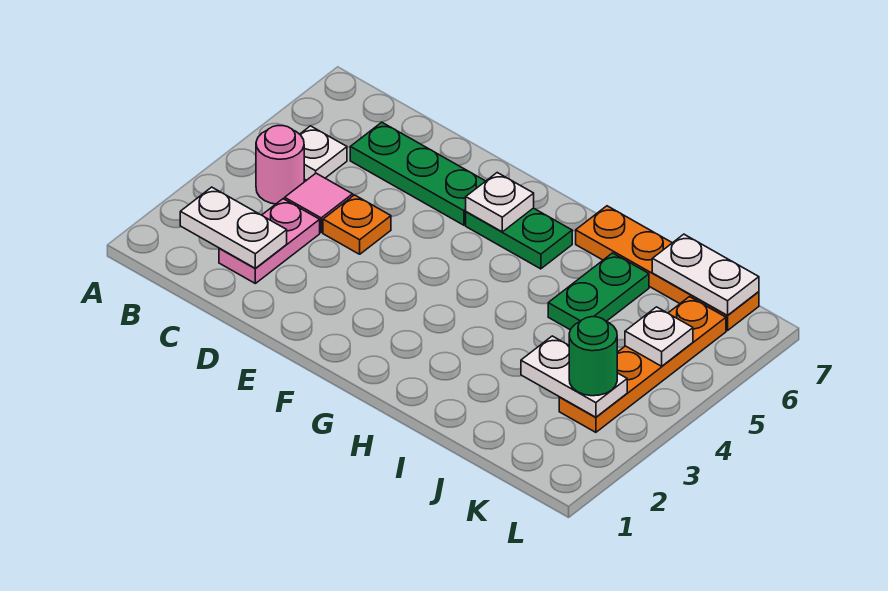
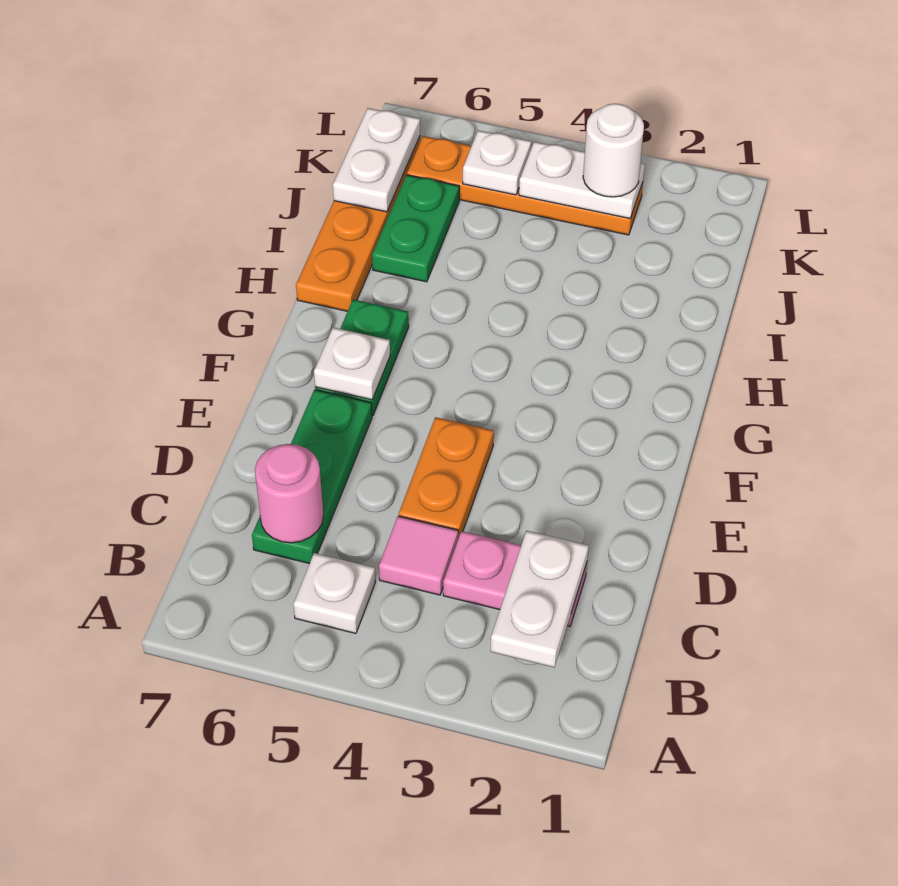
pink round brick B4 level 1 -> pink round brick C6 level 2
orange plate D4 level 1 -> orange plate D4:E4 level 1
green plate I5:I6 level 1 -> green plate I6:J6 level 1
white plate J3:K3 level 2 -> white plate K3:K4 level 2
green round brick K3 level 3 -> white round brick K3 level 3

